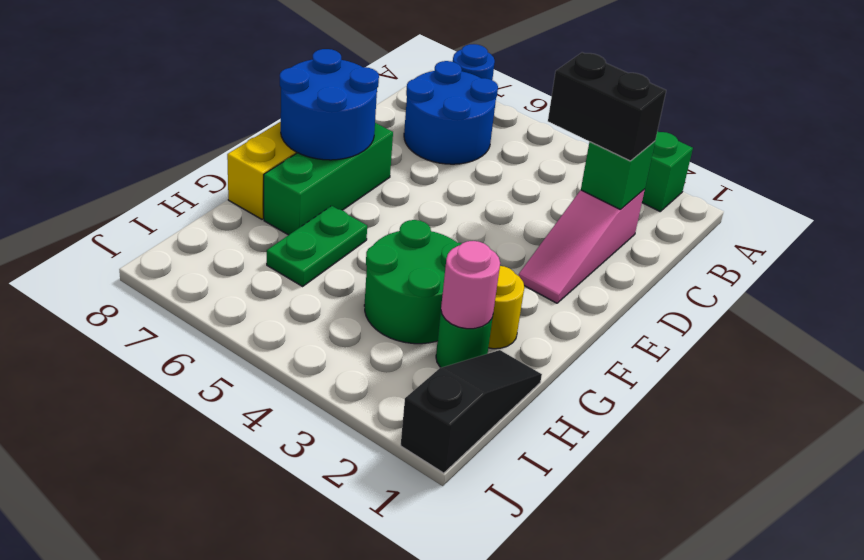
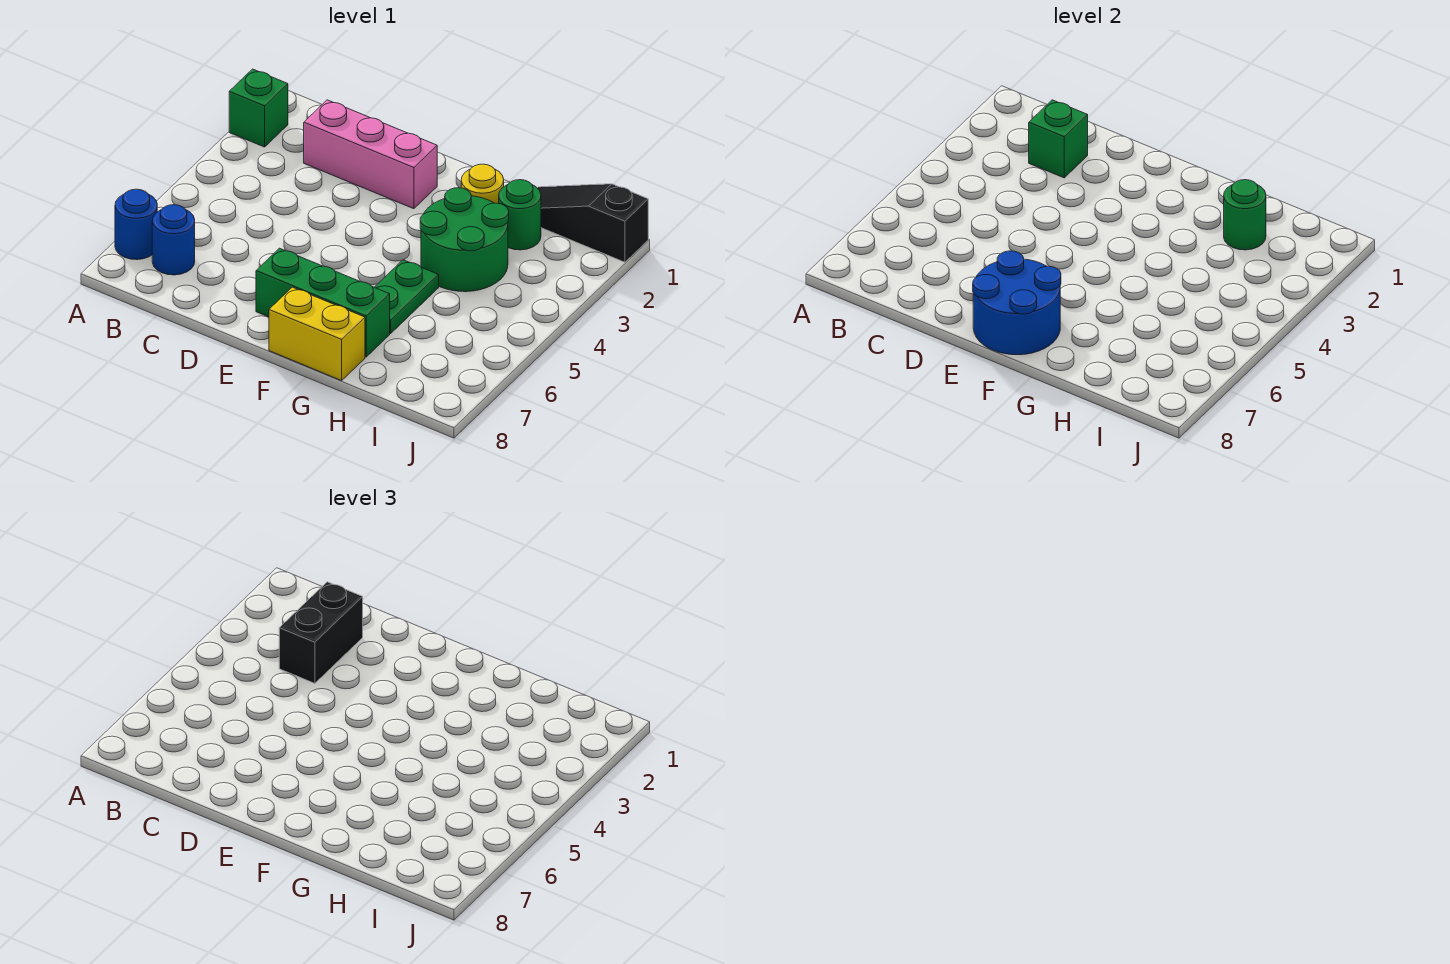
blue round brick B6:C7 level 1 -> blue round brick B7 level 1
pink slope C2:E2 level 1 top C -> pink brick C2:E2 level 1
green plate G6:H6 level 1 -> green plate G5:G6 level 1
pink round brick H2 level 2 -> green round brick H2 level 2

